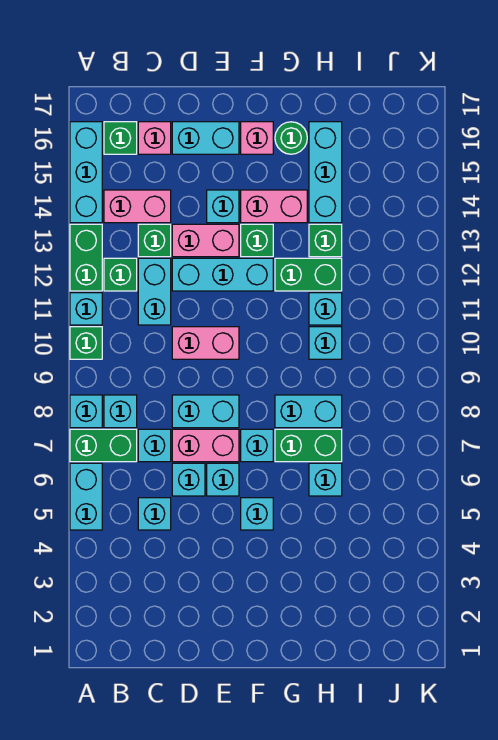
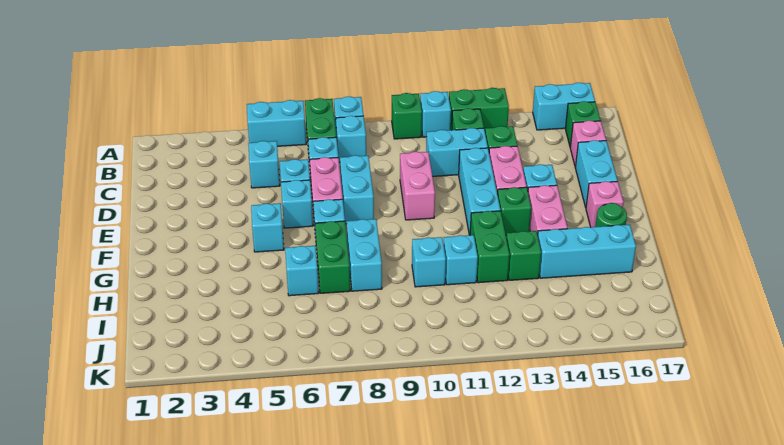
cyan brick A14:A16 level 1 -> cyan brick A15:A16 level 1
pink brick B14:C14 level 1 -> none

